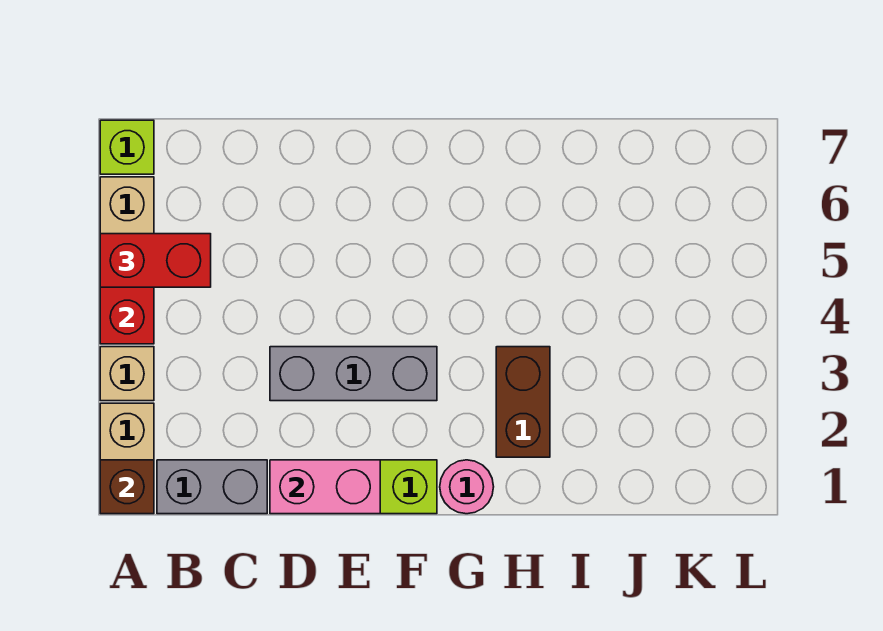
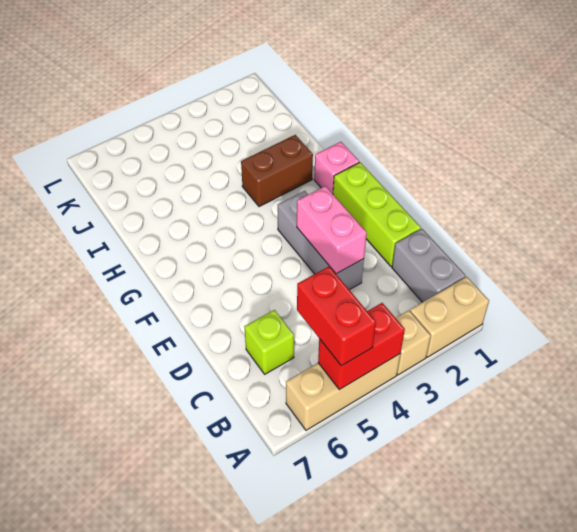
brown brick A1 level 2 -> none
lime brick A7 level 1 -> lime brick C6 level 1
pink brick D1:E1 level 2 -> pink brick D3:E3 level 2
pink round brick G1 level 1 -> pink brick G1 level 1

